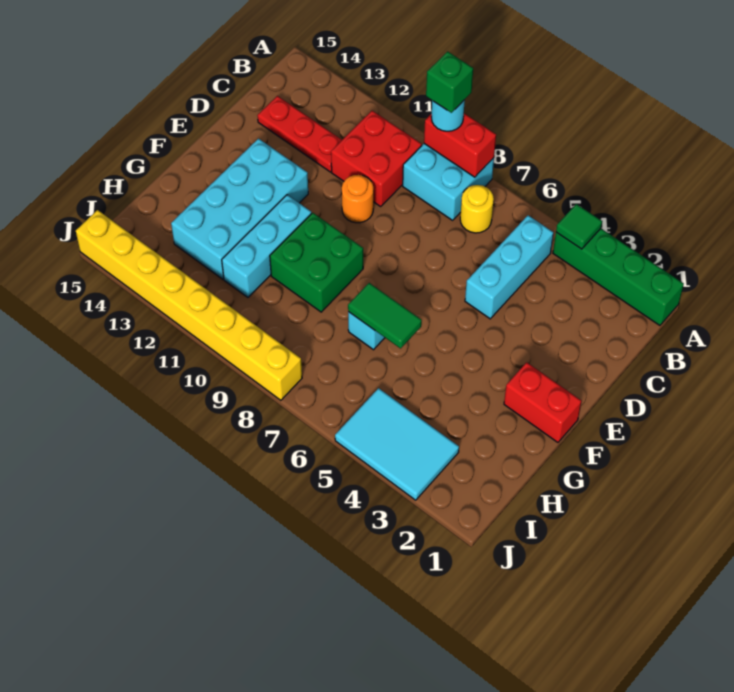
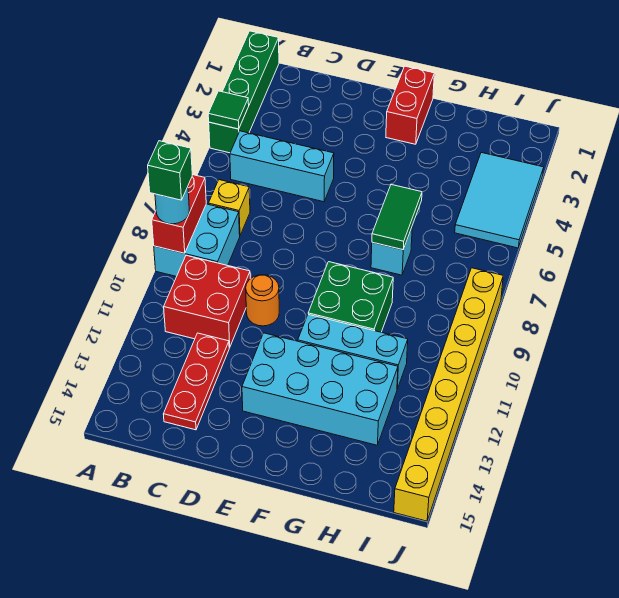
yellow round brick B7 level 1 -> yellow brick B7 level 1

